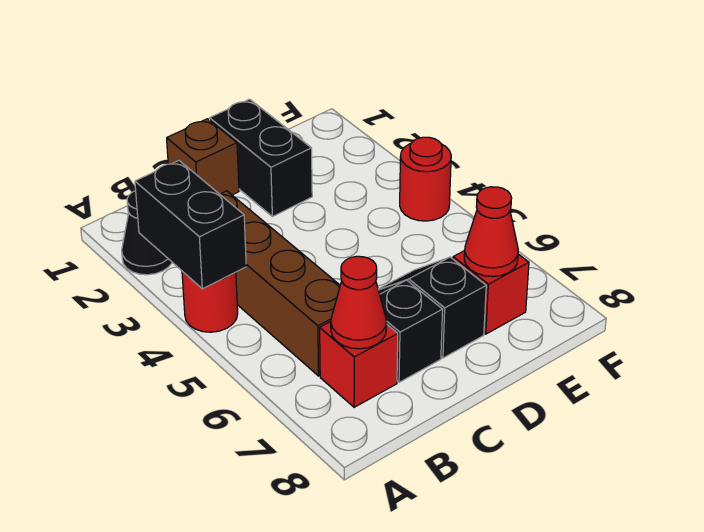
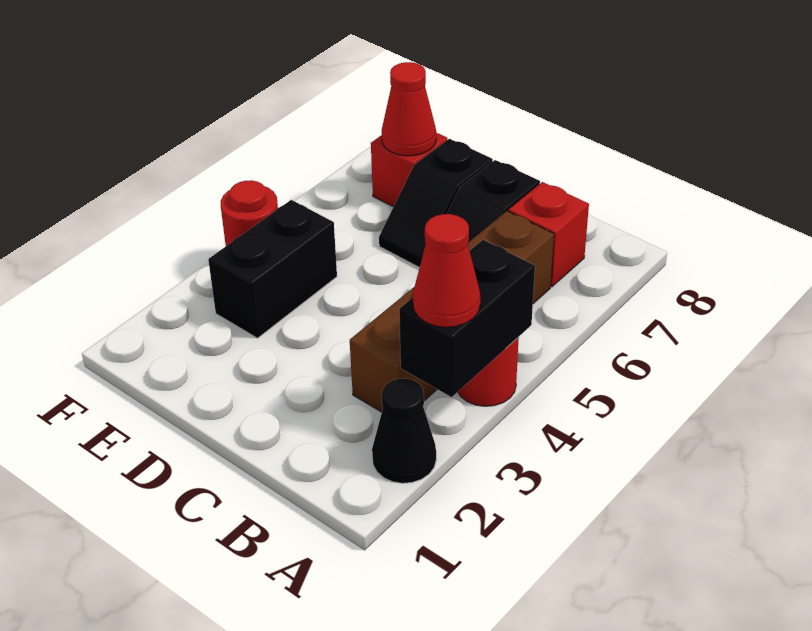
red cone B7 level 2 -> red cone A3 level 3
brown brick C1 level 1 -> none
black brick D1:D2 level 1 -> black brick E3:E4 level 1

